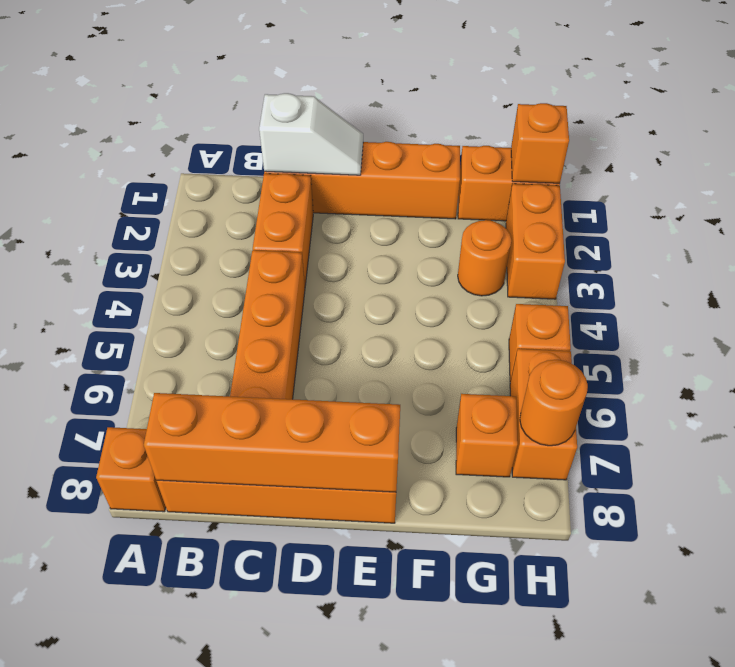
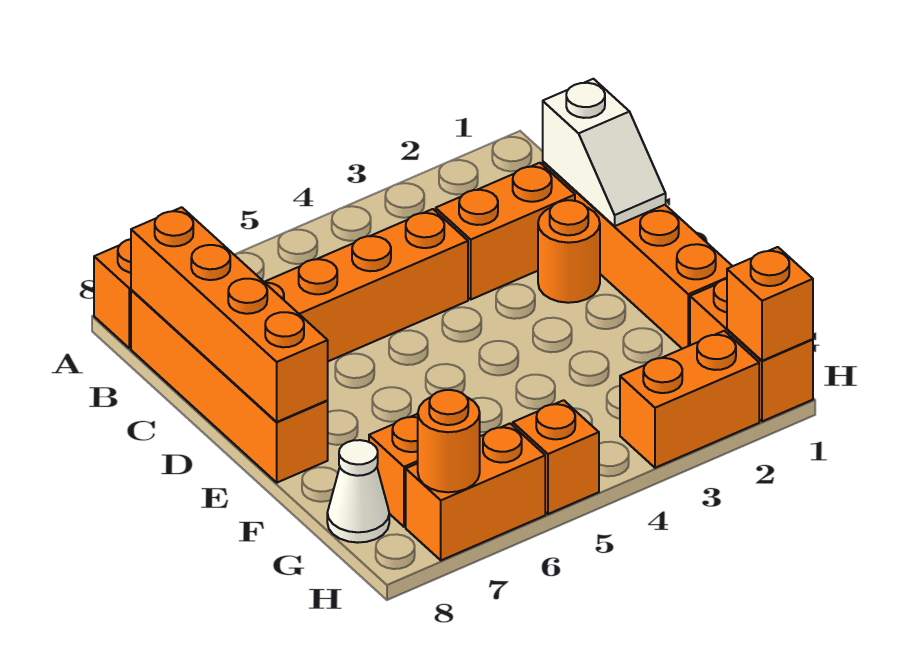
orange round brick G3 level 1 -> orange round brick D2 level 1
none -> white cone G8 level 1

